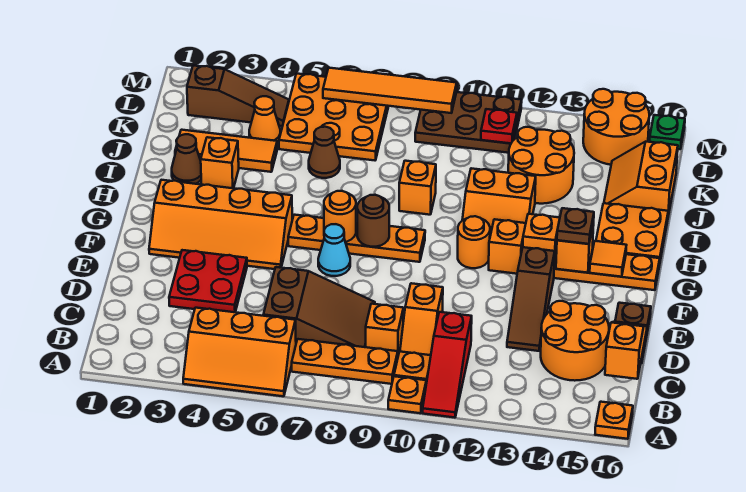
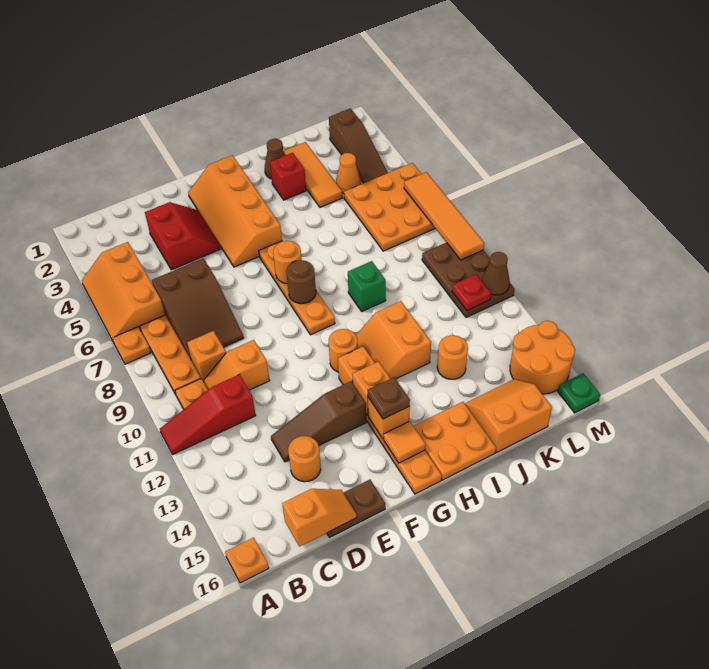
orange plate A10 level 1 -> orange plate A7 level 1
orange round brick C14:D15 level 1 -> orange round brick D14 level 1
red plate D3:E4 level 1 -> red slope D3:E4 level 1 top D
cyan cone F7 level 1 -> none
orange brick I3 level 1 -> red brick I3 level 1
orange brick I9 level 1 -> green brick I9 level 1
brown cone J6 level 1 -> brown cone M11 level 2
orange round brick J12:K13 level 1 -> orange round brick J13 level 1

